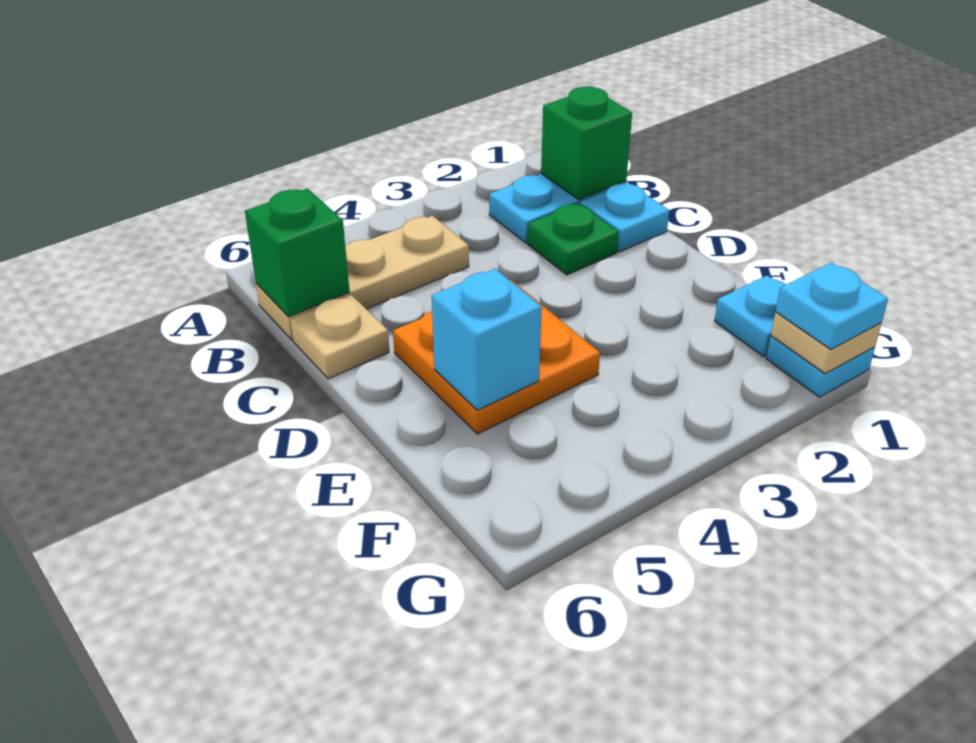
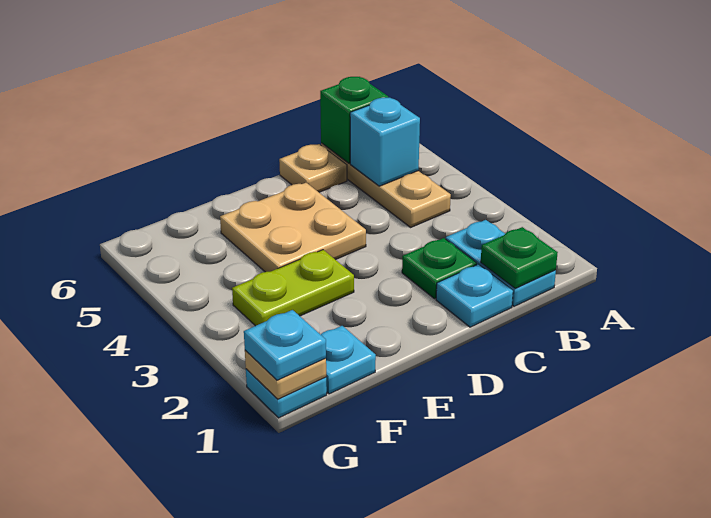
green brick B1 level 2 -> green plate B1 level 2
orange plate D4:E5 level 1 -> tan plate D4:E5 level 1
none -> lime plate E3:F3 level 1
cyan brick E5 level 2 -> cyan brick B5 level 2

